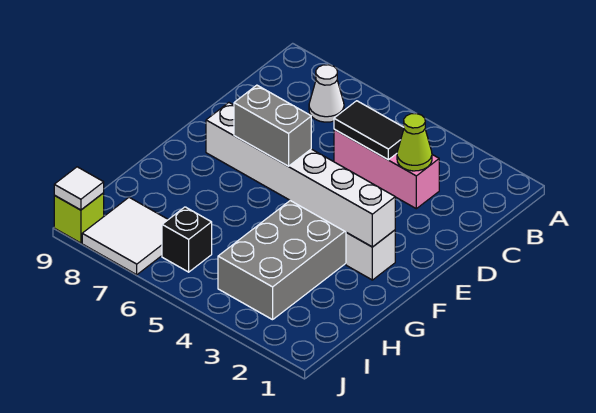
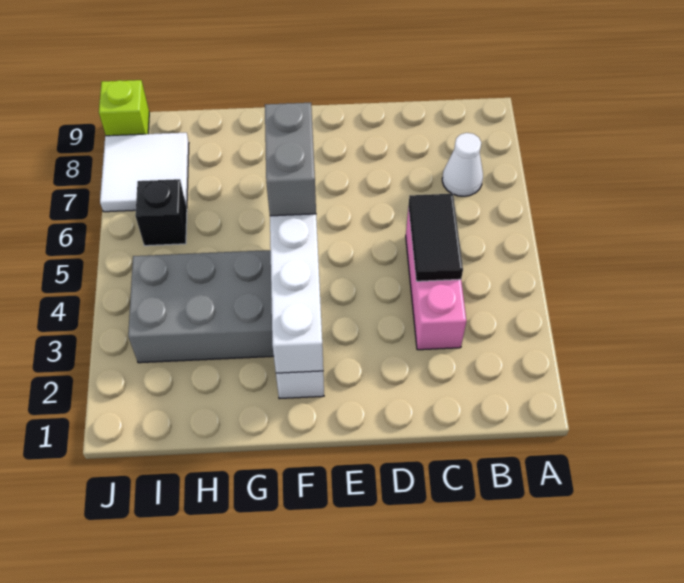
lime cone C3 level 2 -> none
white tile J9 level 2 -> none

